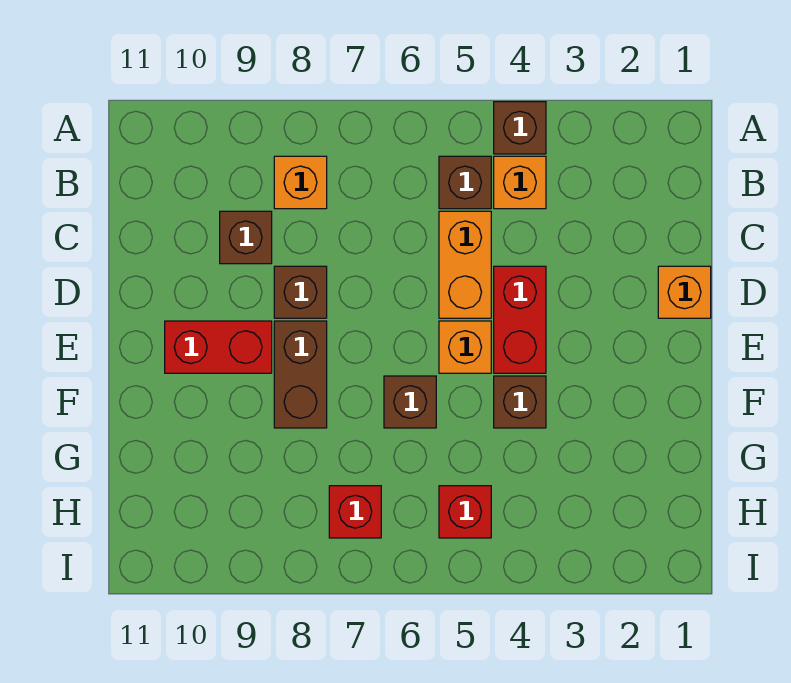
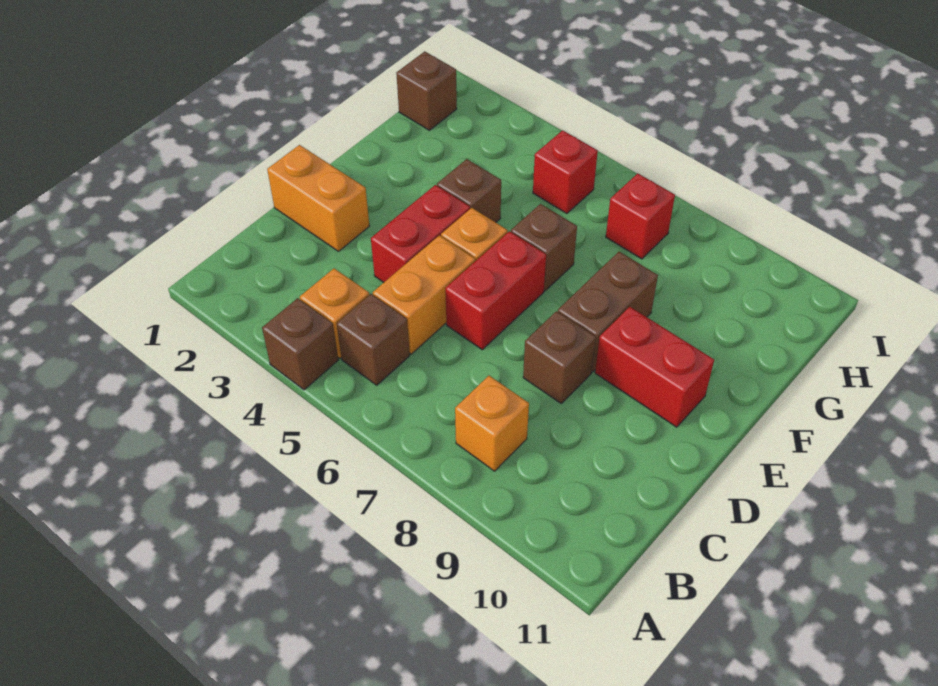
brown brick C9 level 1 -> brown brick H1 level 1
orange brick D1 level 1 -> orange brick D1:D2 level 1
none -> red brick D6:E6 level 1

